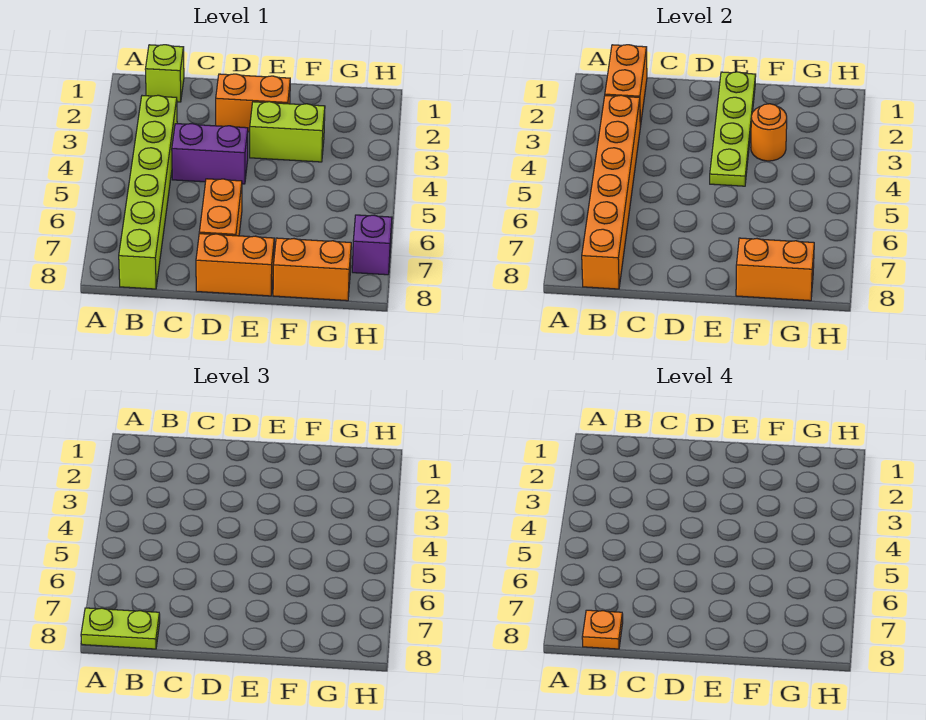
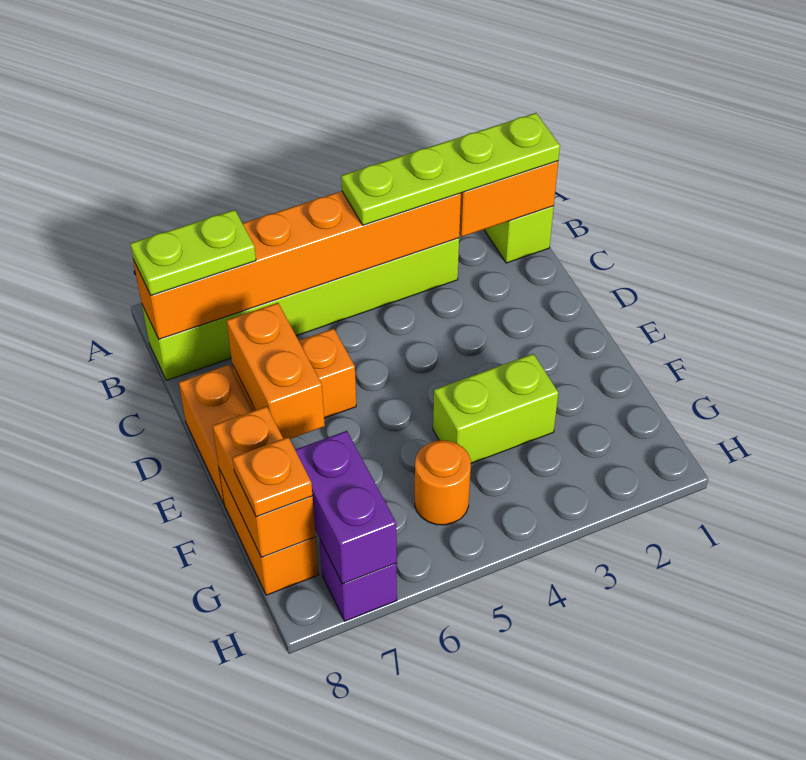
lime plate A8:B8 level 3 -> lime plate B7:B8 level 3
orange plate B8 level 4 -> orange plate G8 level 3
purple brick C4:D4 level 1 -> purple brick G7:H7 level 2
orange brick D2:E2 level 1 -> orange brick D7:E7 level 2
lime plate E1:E4 level 2 -> lime plate B1:B4 level 3
lime brick E3:F3 level 1 -> lime brick F3:F4 level 1
orange round brick F3 level 2 -> orange round brick G5 level 1

